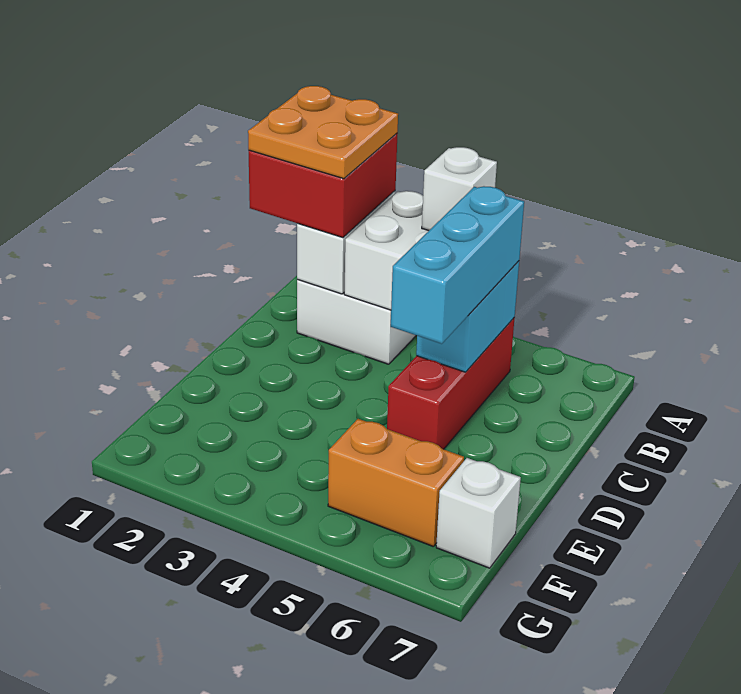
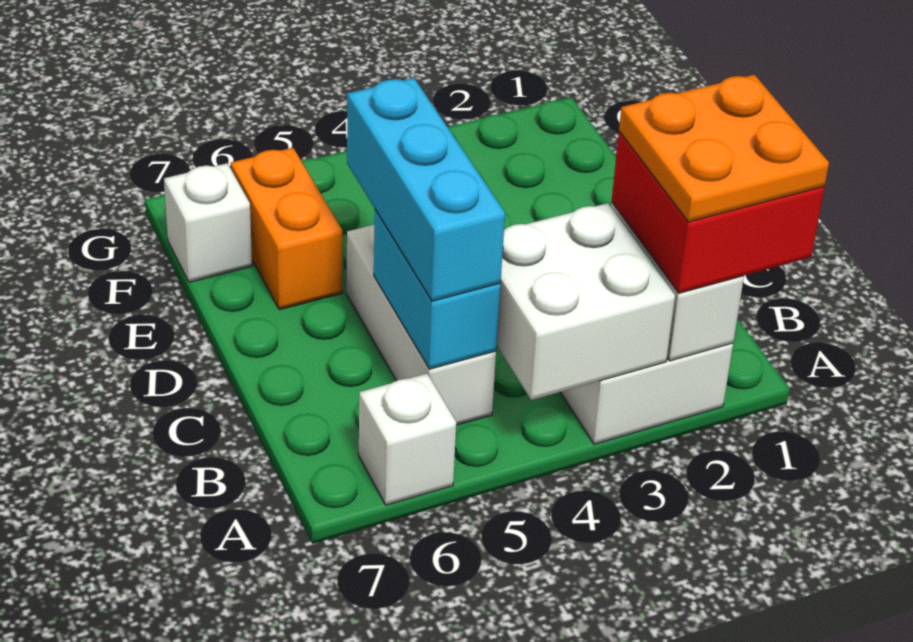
white brick A4 level 3 -> white brick A6 level 1
red brick B5:D5 level 1 -> white brick B5:D5 level 1
orange brick F5:F6 level 1 -> orange brick E6:F6 level 1

